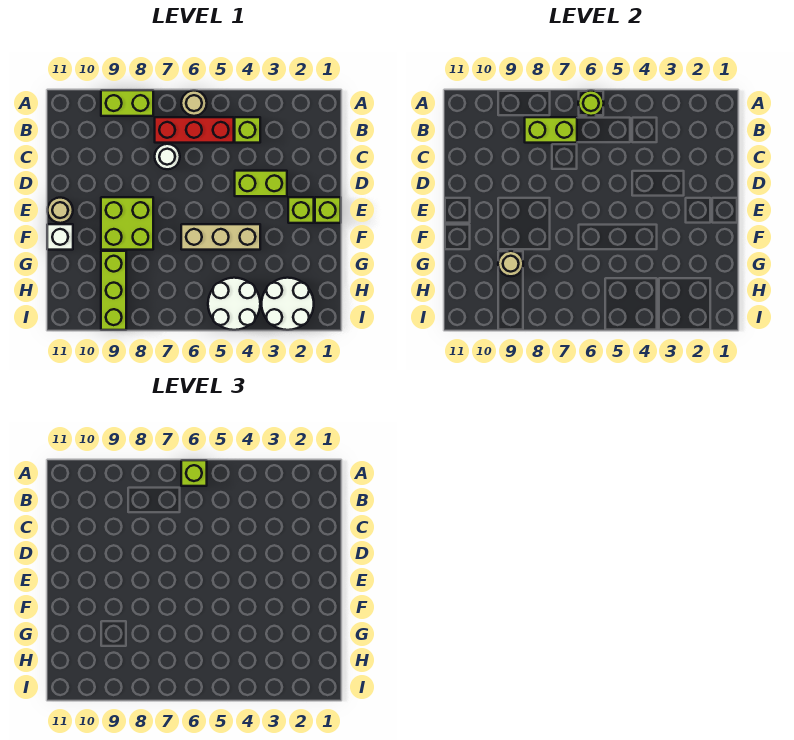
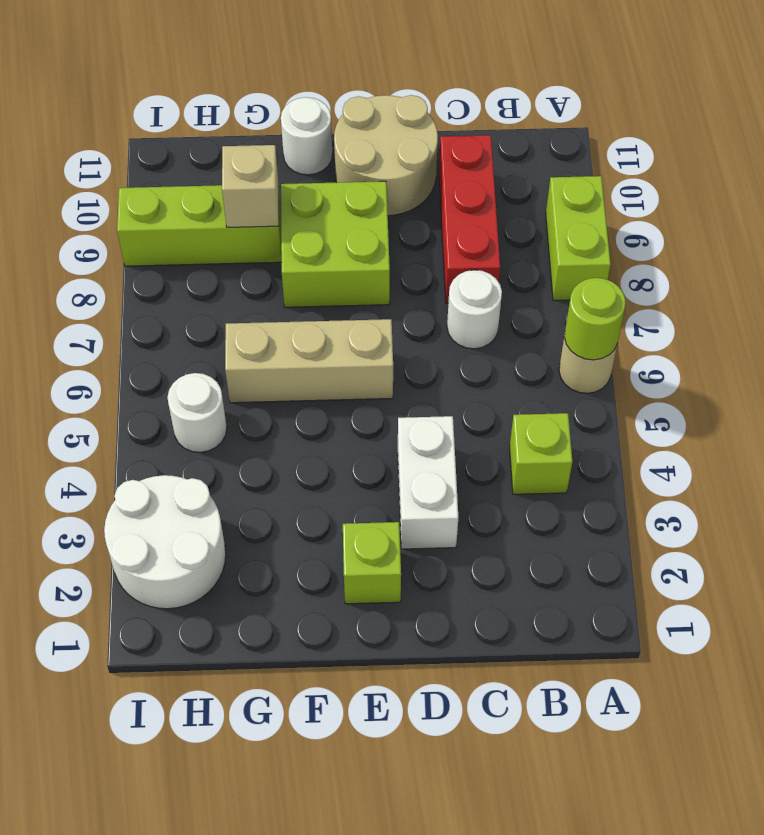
lime brick A6 level 3 -> none
red brick B5:B7 level 1 -> red brick C8:C10 level 1
lime brick B7:B8 level 2 -> none
lime brick D3:D4 level 1 -> white brick D3:D4 level 1
lime brick E1 level 1 -> none
tan round brick E11 level 1 -> tan round brick D10:E11 level 1
tan brick F4:F6 level 1 -> tan brick E6:G6 level 1
white brick F11 level 1 -> white round brick F11 level 1
tan round brick G9 level 2 -> tan brick G9 level 2
white round brick H4:I5 level 1 -> white round brick H5 level 1

